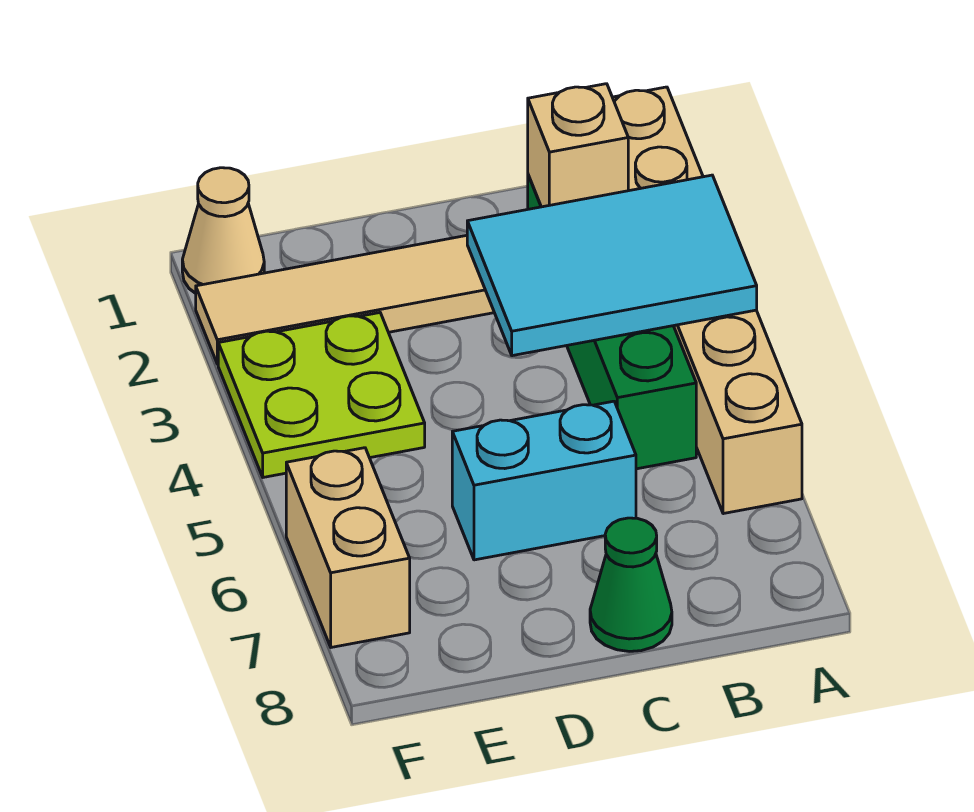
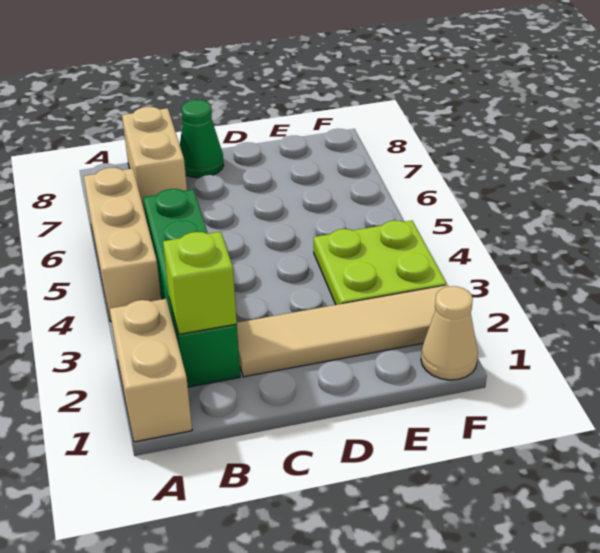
cyan tile A3:C4 level 2 -> none
tan brick B2 level 2 -> lime brick B2 level 2
cyan brick C6:D6 level 1 -> none
tan brick F6:F7 level 1 -> tan brick B7:B8 level 1

